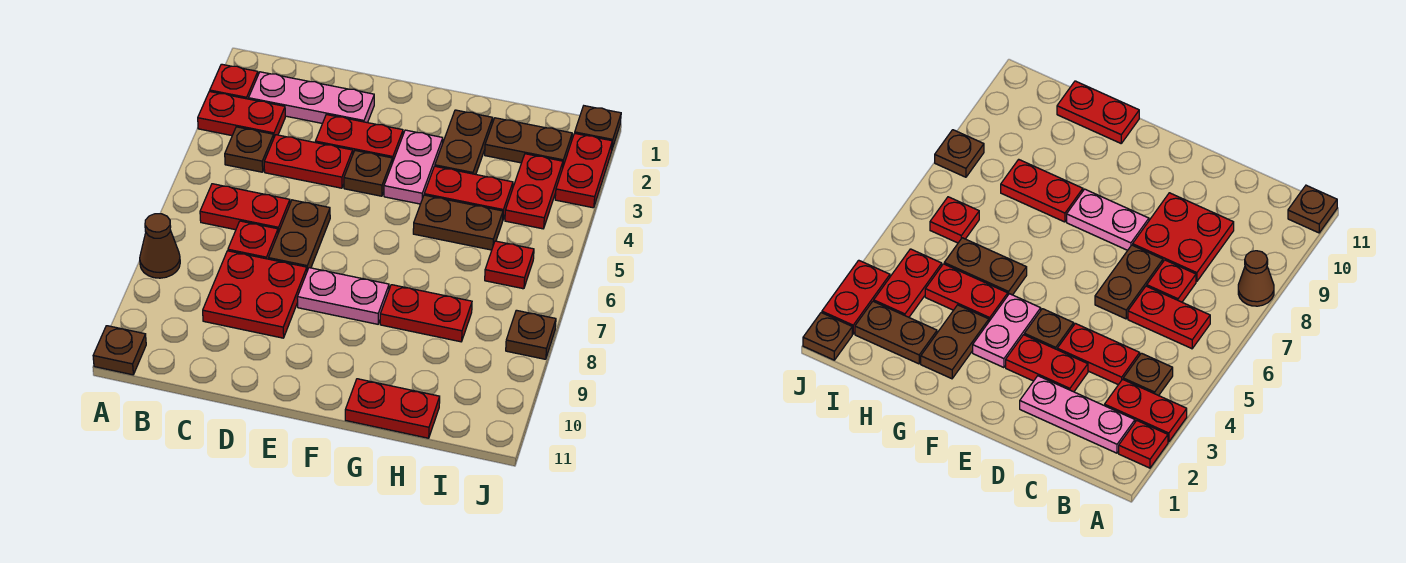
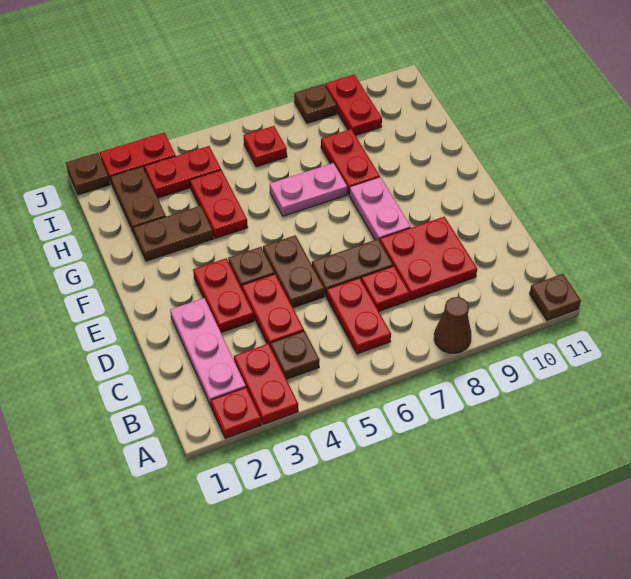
pink plate F3:F4 level 1 -> pink plate G6:G7 level 1
brown plate G5:H5 level 1 -> brown plate D5:E5 level 1
red plate G11:H11 level 1 -> red plate I9:J9 level 1

